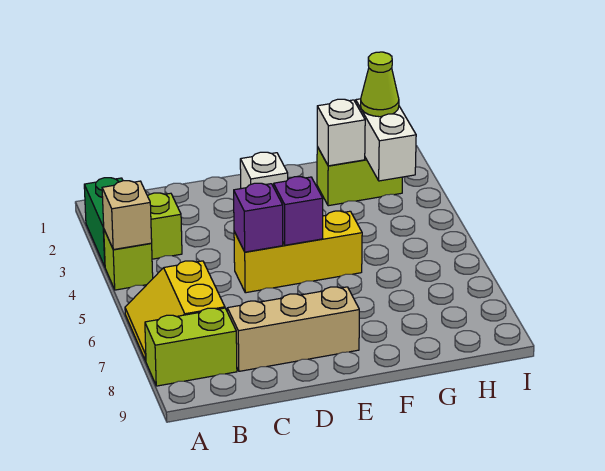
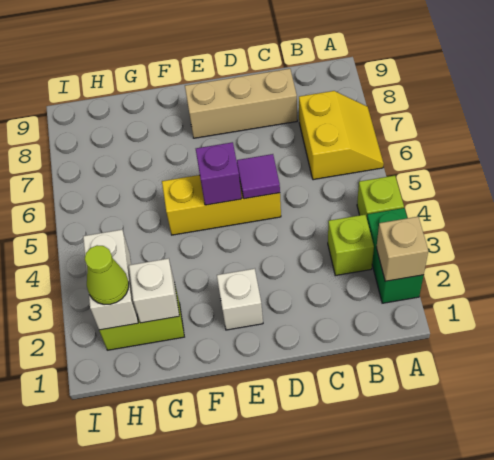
tan brick A4 level 2 -> tan brick A2 level 2
lime brick A8:B8 level 1 -> none
purple brick D5 level 2 -> purple tile D5 level 2

